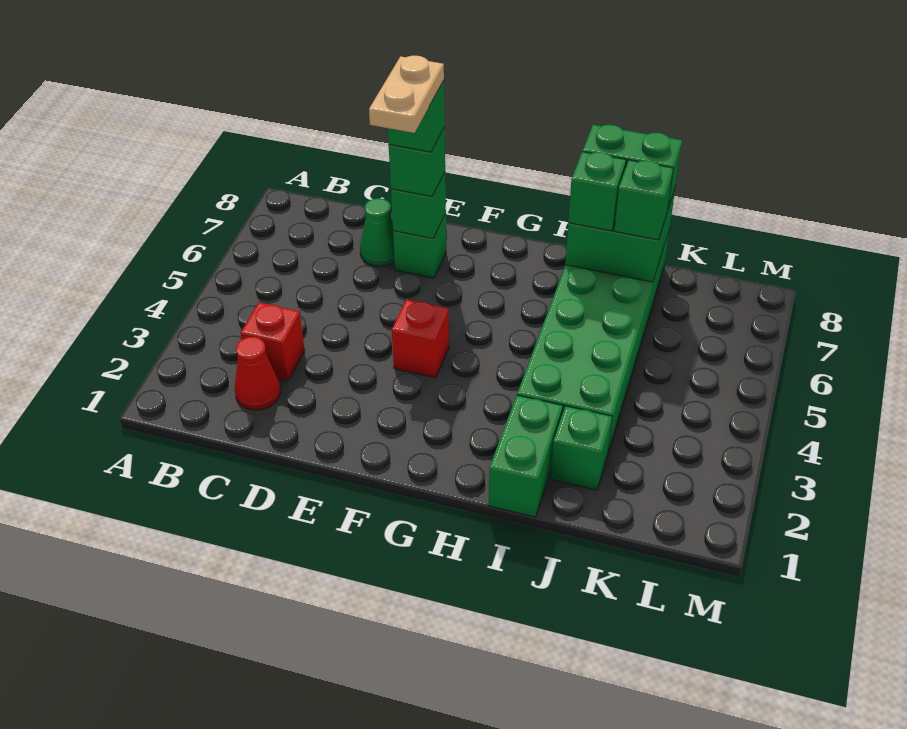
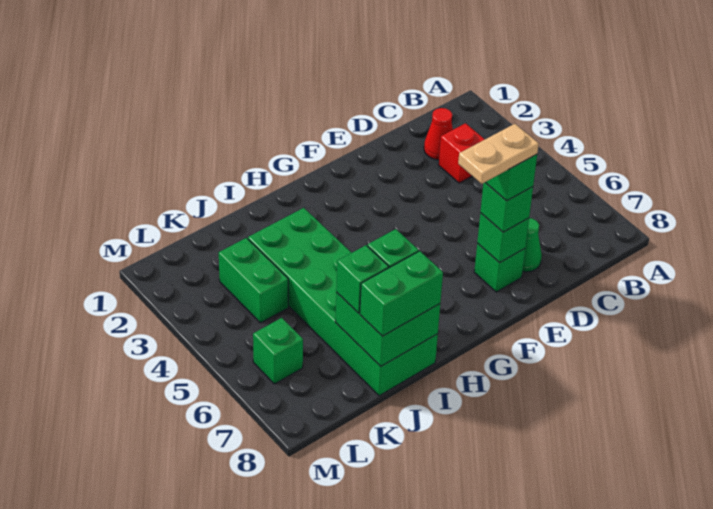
tan plate E6:E7 level 5 -> tan plate E7:F7 level 5
red brick F4 level 1 -> none
green brick I1:I2 level 1 -> green brick K3:K4 level 1
green brick J2 level 1 -> green brick L6 level 1

